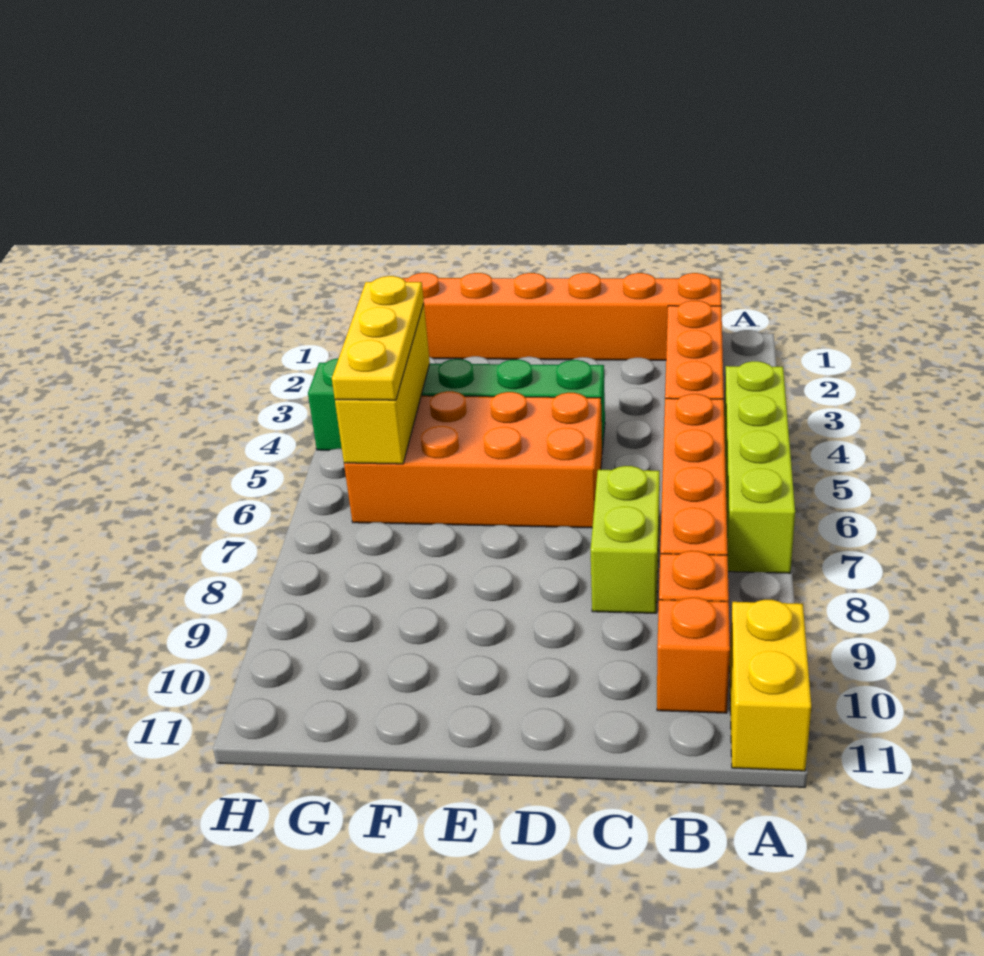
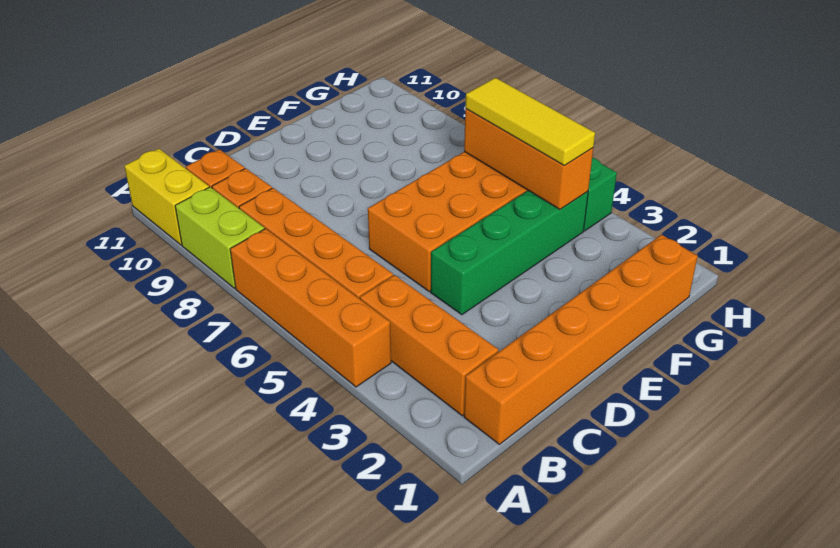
lime brick A4:A7 level 1 -> orange brick A4:A7 level 1
lime brick C7:C8 level 1 -> lime brick A8:A9 level 1
yellow brick G4:G6 level 2 -> orange brick G4:G6 level 2
yellow plate G4:G6 level 3 -> yellow tile G4:G6 level 3

